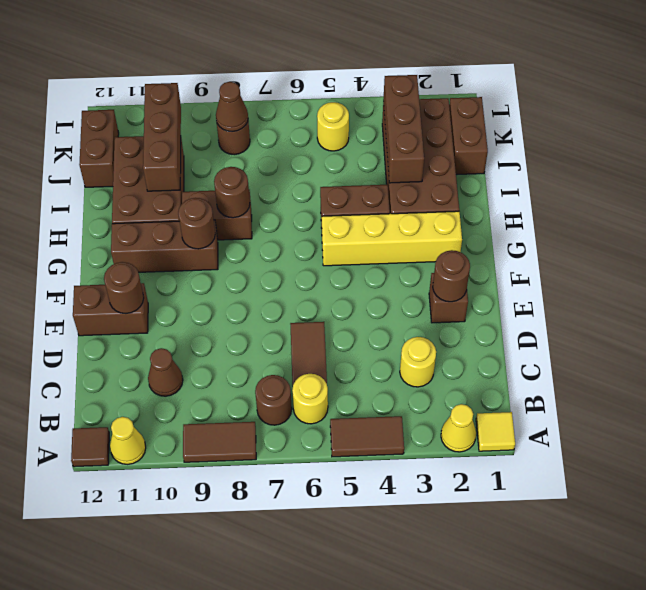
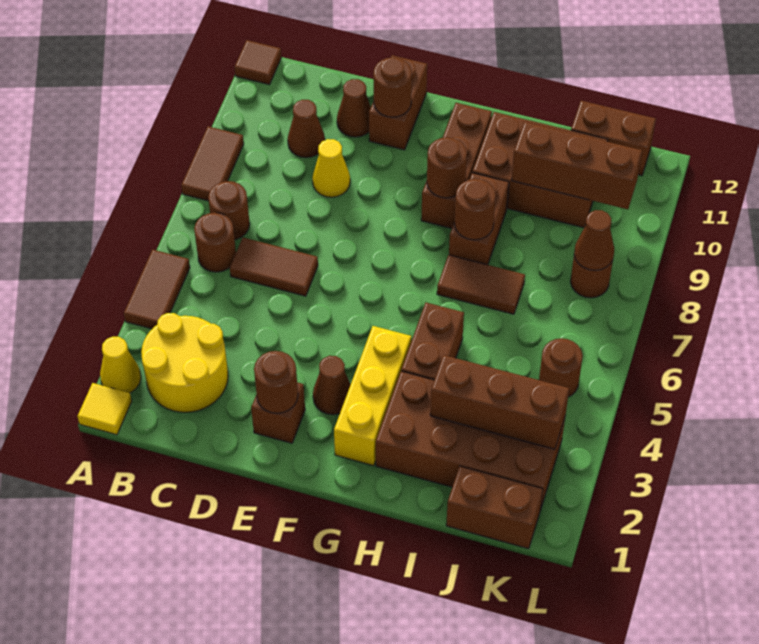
yellow cone A11 level 1 -> yellow cone D9 level 1
yellow round brick B6 level 1 -> brown round brick B6 level 1
yellow round brick C3 level 1 -> yellow round brick B2:C3 level 1
none -> brown cone D11 level 1
none -> brown cone F3 level 1
yellow brick G2:G5 level 1 -> yellow brick G2:G4 level 1
none -> brown tile H7:I7 level 1
yellow round brick K5 level 1 -> brown round brick K5 level 1

